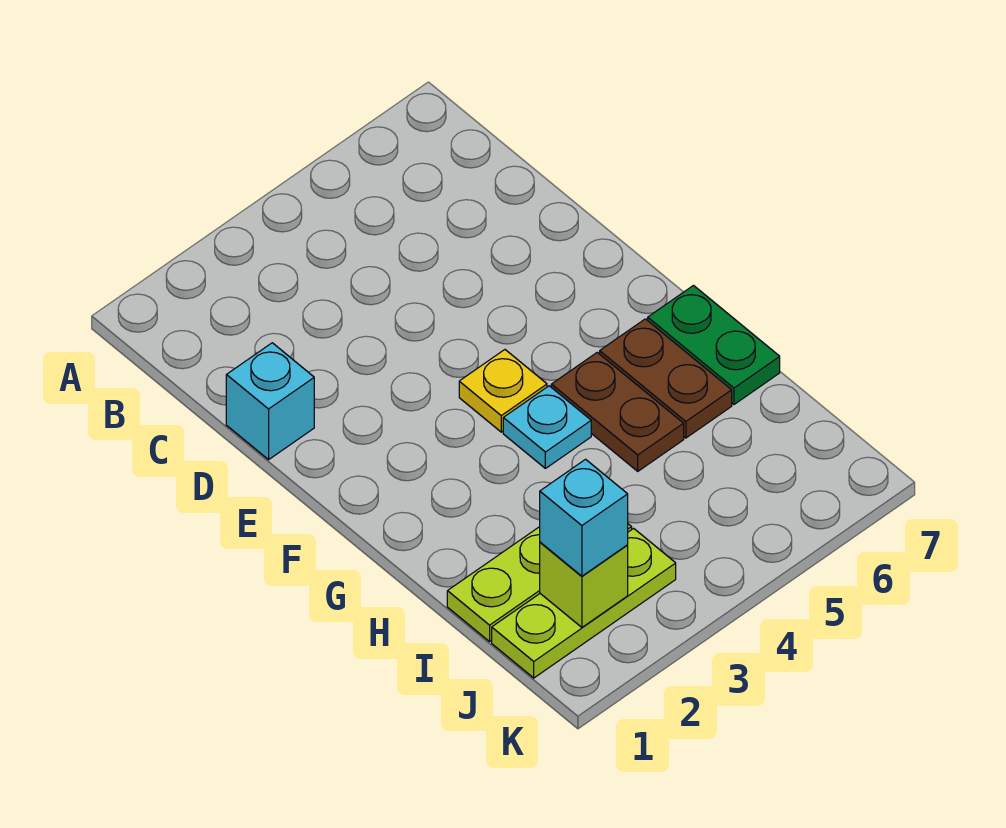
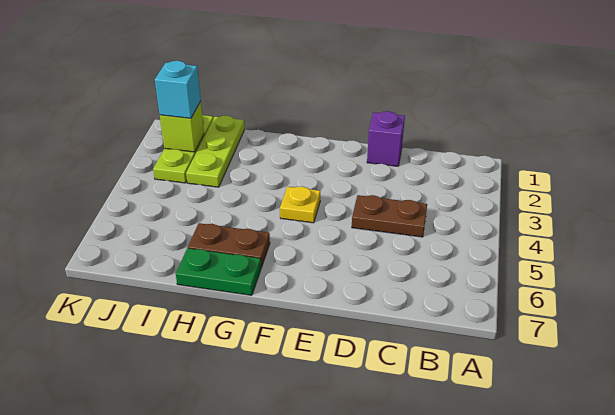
cyan brick D1 level 1 -> purple brick D1 level 1
cyan plate G4 level 1 -> none
brown plate G5:H5 level 1 -> brown plate C4:D4 level 1

